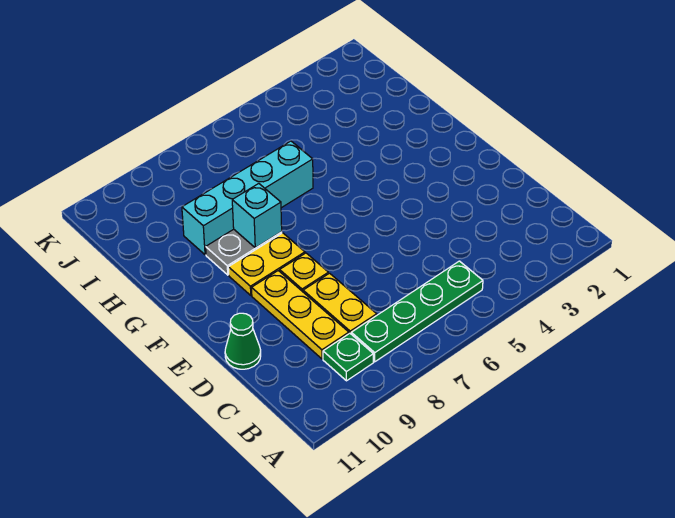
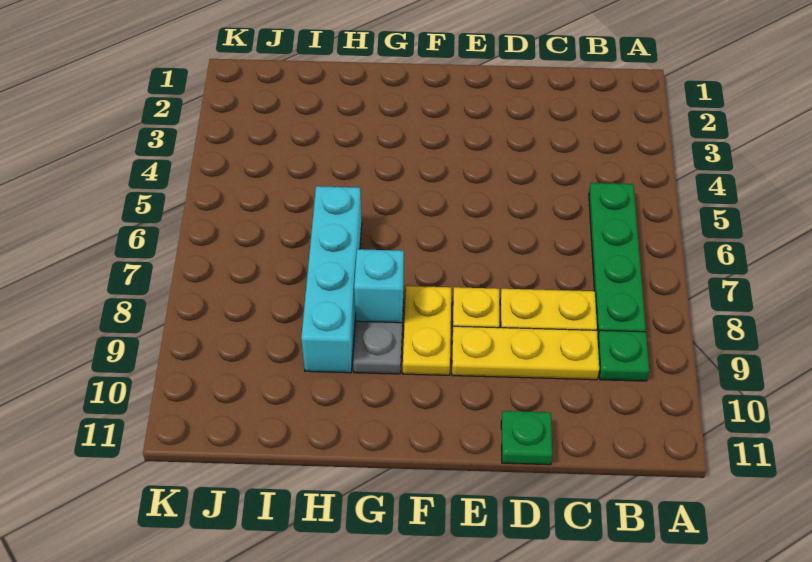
green cone D11 level 1 -> green plate D11 level 1

